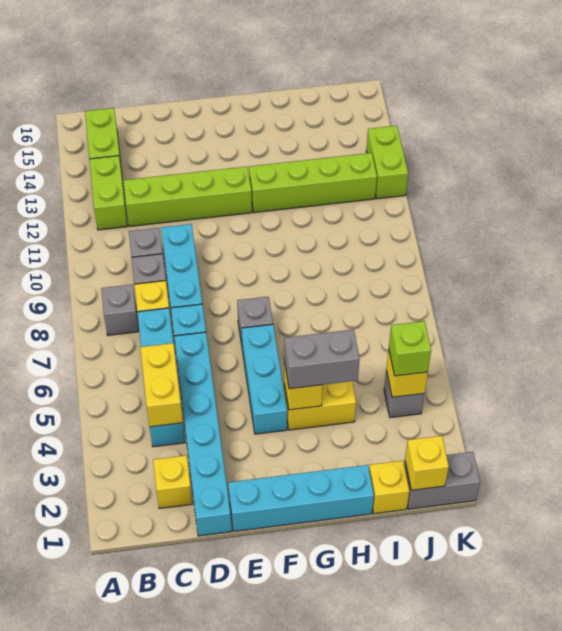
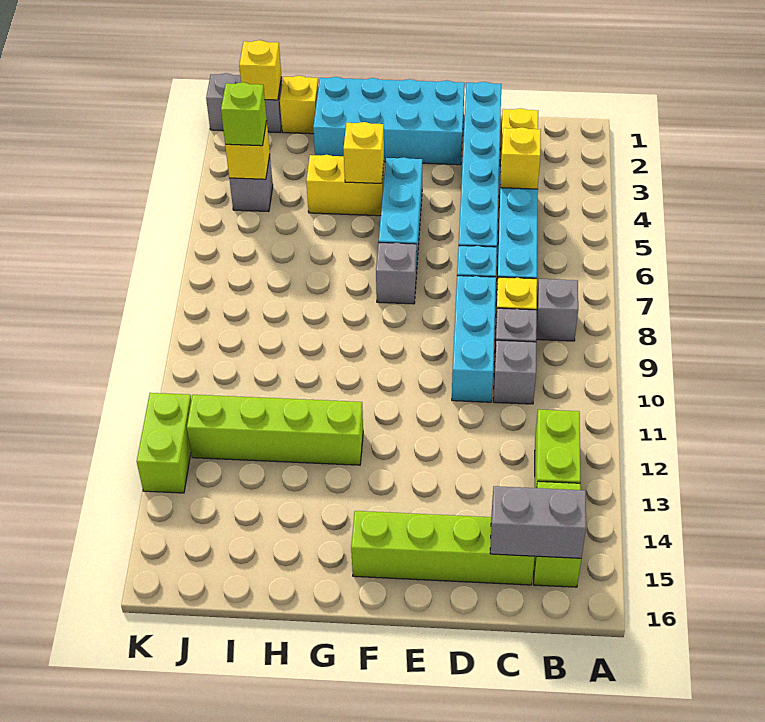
yellow brick C4:C5 level 2 -> yellow brick C4 level 2
lime brick C12:F12 level 1 -> lime brick C15:F15 level 1
cyan brick E1:H1 level 1 -> cyan brick E1:H2 level 1
grey brick G4:H4 level 3 -> grey brick B15:C15 level 2

